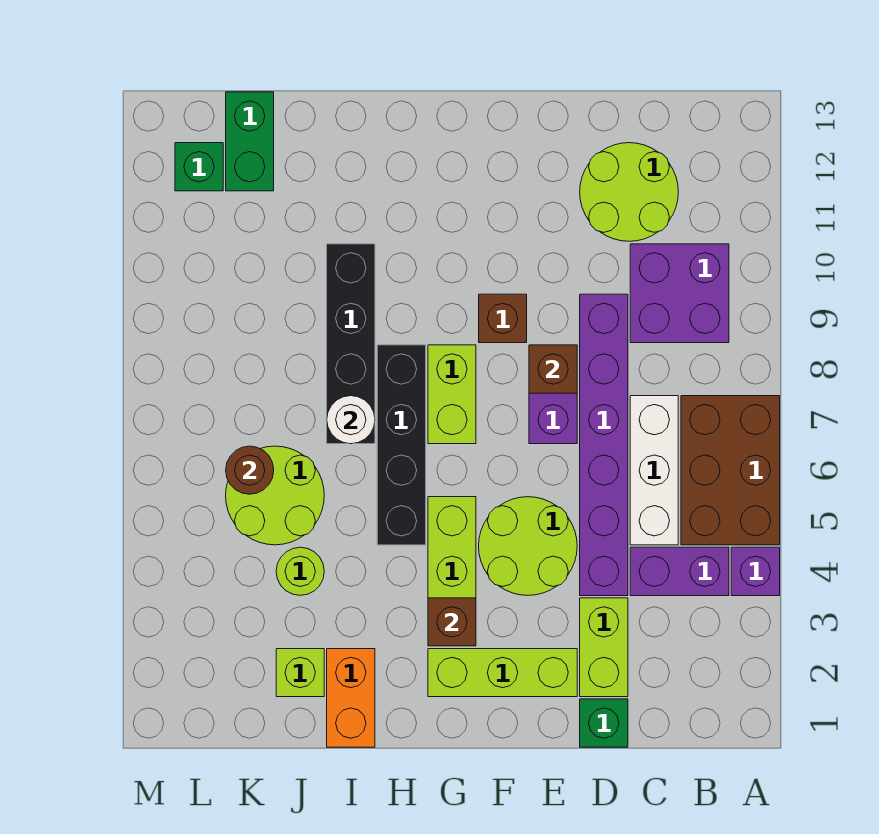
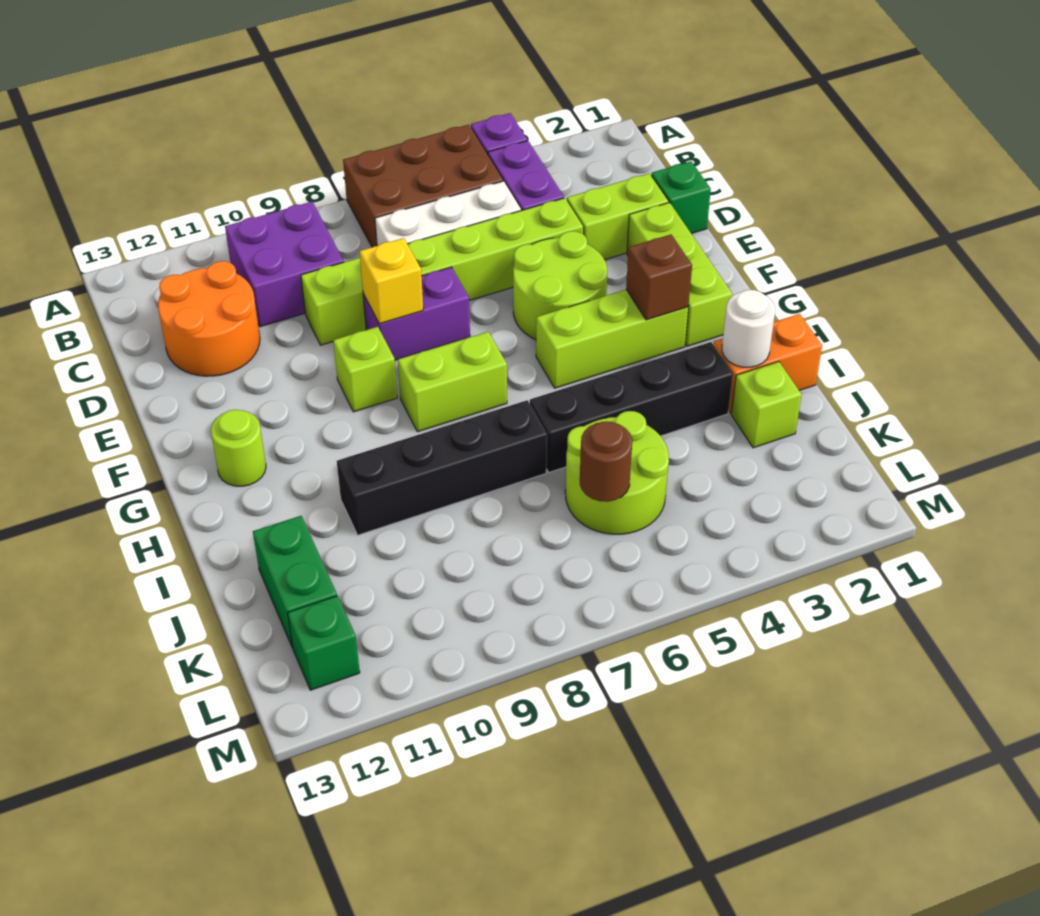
lime round brick C11:D12 level 1 -> orange round brick C11:D12 level 1
purple brick D4:D9 level 1 -> lime brick D4:D9 level 1
brown brick E8 level 2 -> yellow brick E8 level 2
brown brick F9 level 1 -> lime brick F9 level 1
black brick H5:H8 level 1 -> black brick I3:I6 level 1
white round brick I7 level 2 -> white round brick I2 level 2
lime round brick J4 level 1 -> lime round brick G12 level 1
green brick K12:K13 level 1 -> green brick J12:K12 level 1

